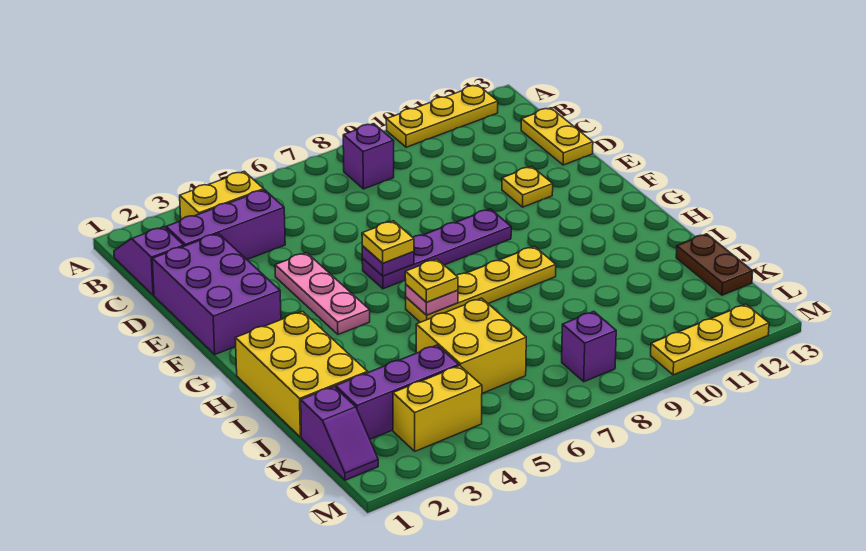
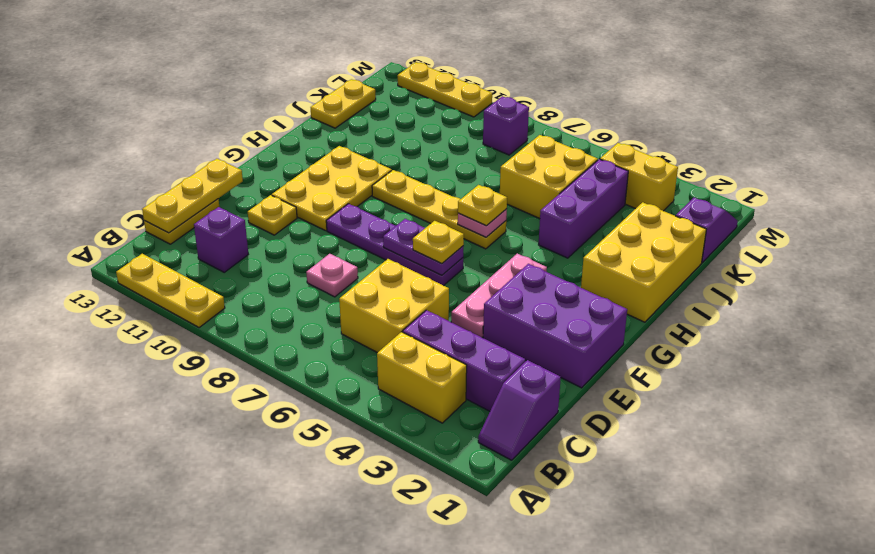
purple brick B8 level 1 -> purple brick C11 level 1
none -> yellow brick C5:D6 level 1
none -> yellow plate C13:E13 level 2
purple brick D1:F2 level 1 -> purple brick E1:F3 level 1
none -> pink plate D8 level 1
purple plate F6 level 2 -> purple plate F6:F7 level 2
none -> yellow plate F10:H11 level 1
brown plate J13:K13 level 1 -> yellow plate J13:K13 level 1
purple brick K2:K4 level 1 -> purple brick I4:K4 level 1

